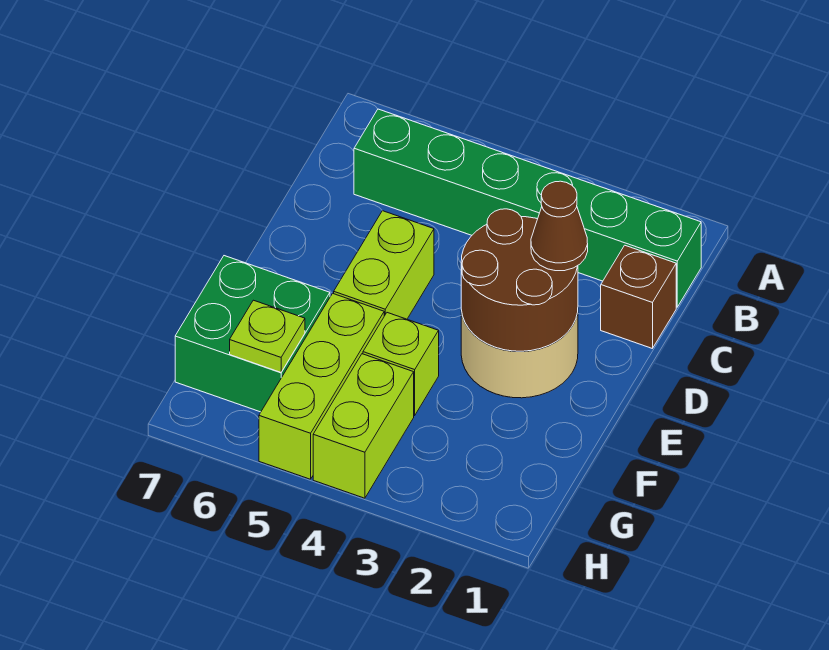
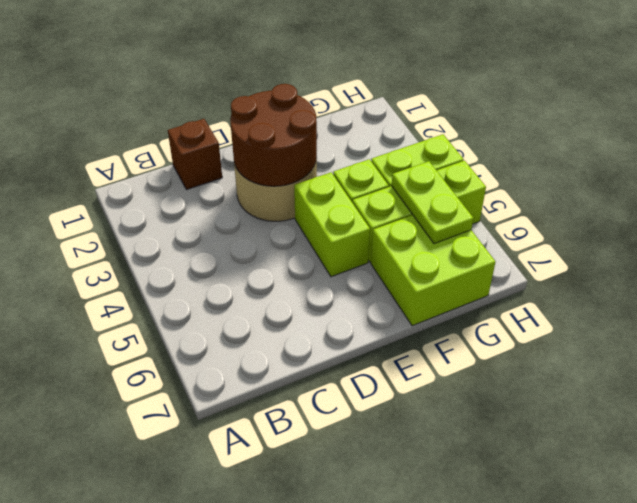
green brick B1:B6 level 1 -> none
brown cone D2 level 3 -> none
lime brick D5:E5 level 1 -> lime brick E4:E5 level 1
green brick F6:G7 level 1 -> lime brick F6:G7 level 1
lime plate G6 level 2 -> lime plate G5:G6 level 2

